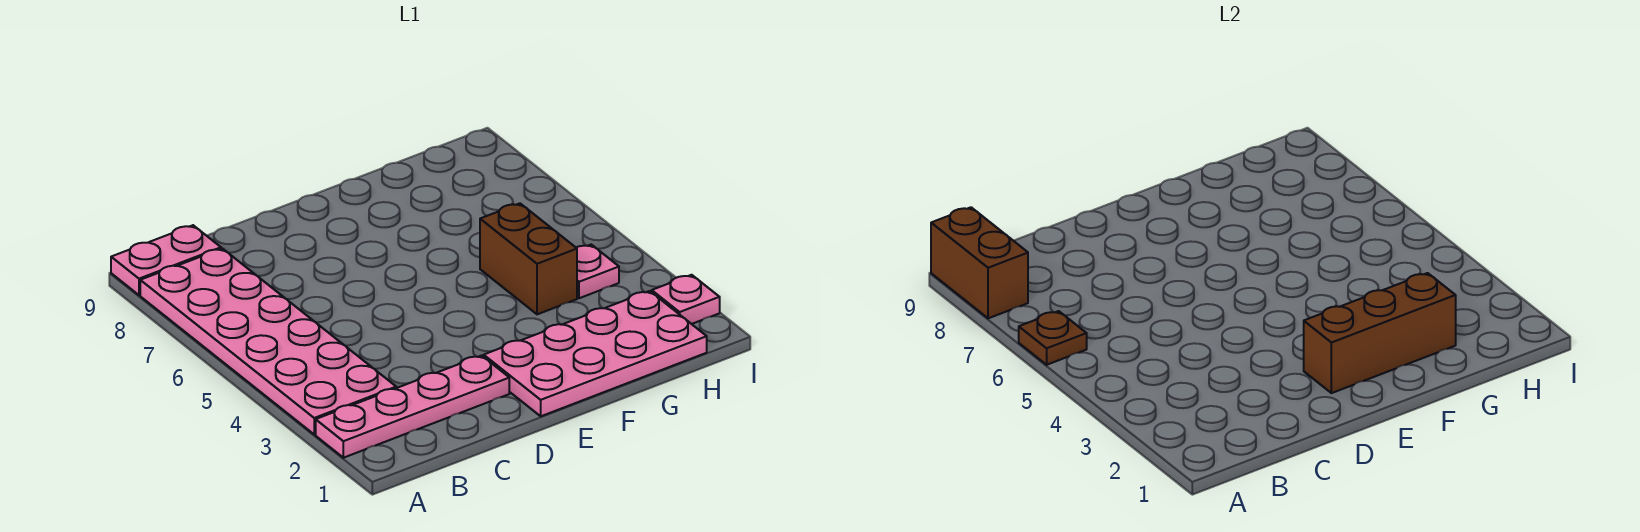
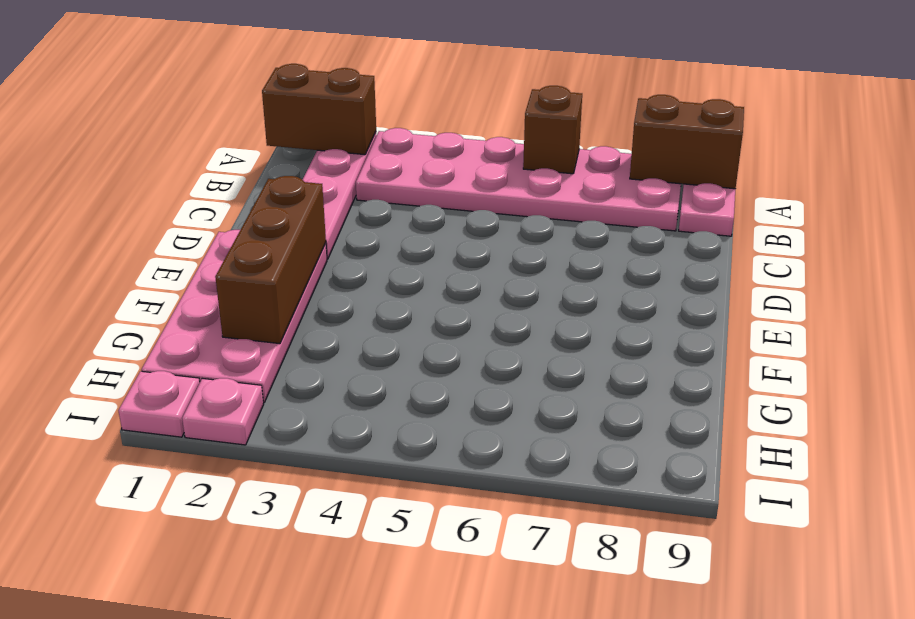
brown plate A6 level 2 -> brown brick A6 level 2
brown brick G4:G5 level 1 -> brown brick A1:A2 level 2
pink plate H4 level 1 -> pink plate I1 level 1

